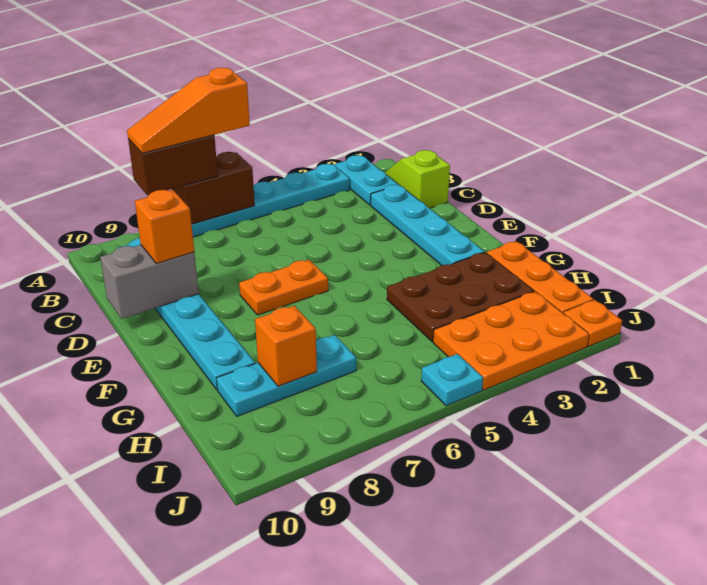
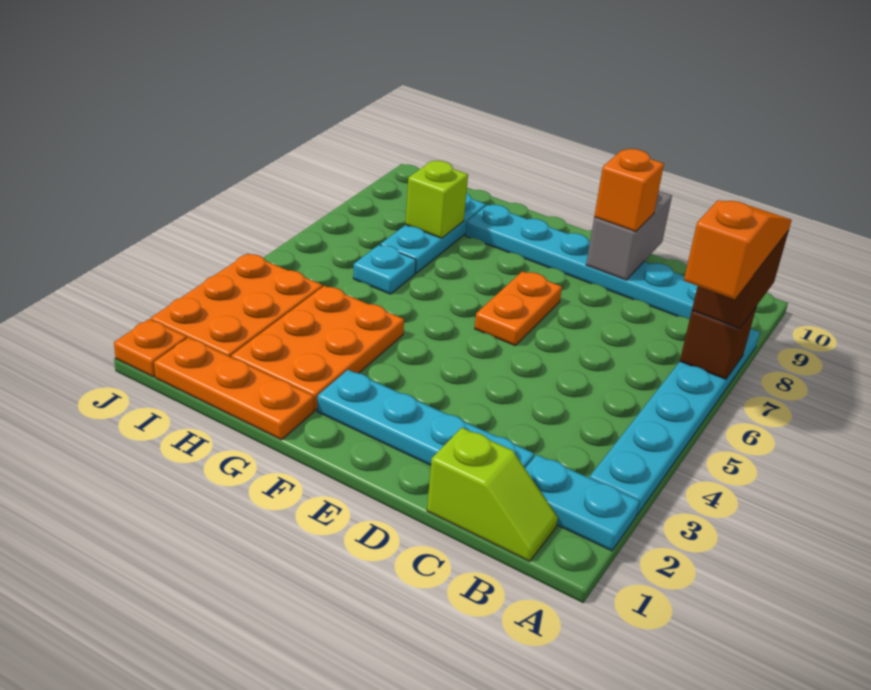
brown brick A6:A7 level 2 -> brown brick A7 level 2
brown plate G2:H4 level 1 -> orange plate G2:H4 level 1
orange brick H8 level 2 -> lime brick H8 level 2
cyan plate J5 level 1 -> cyan plate H6 level 1

